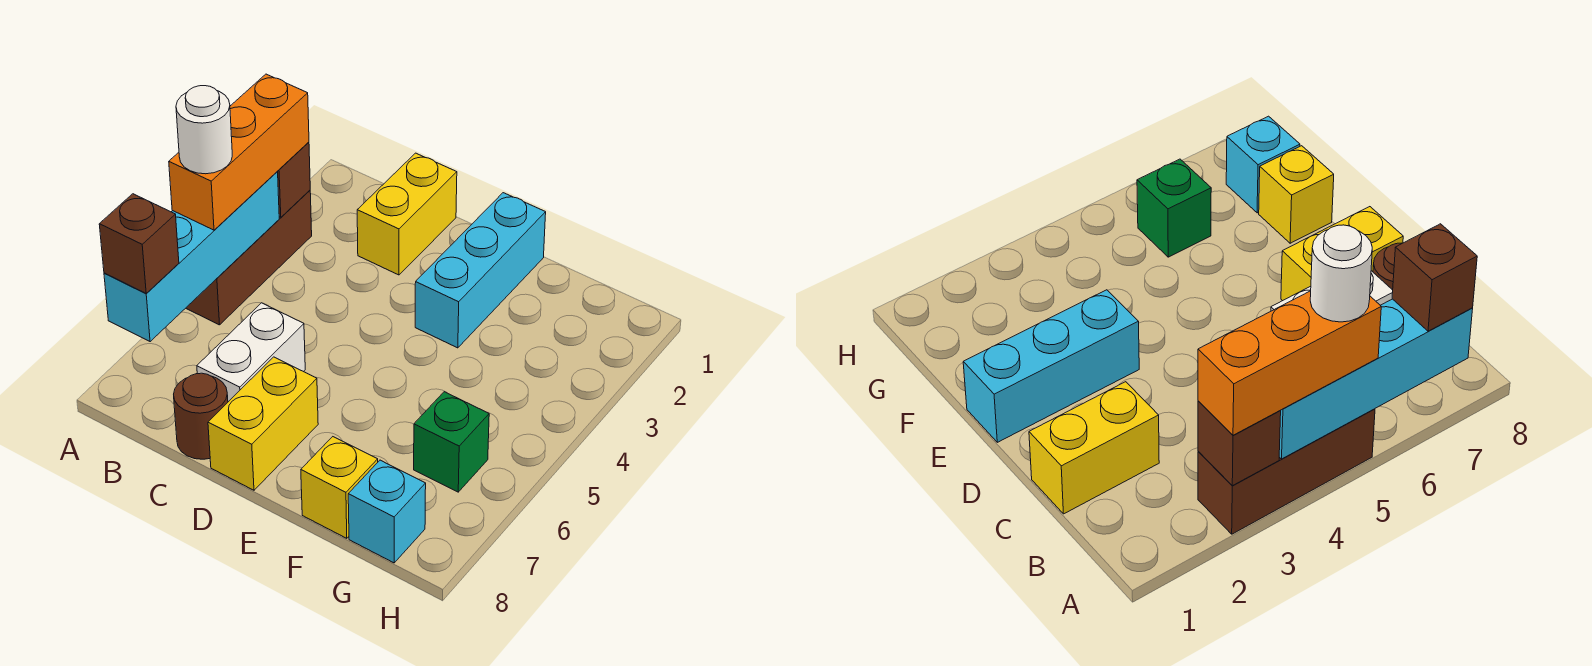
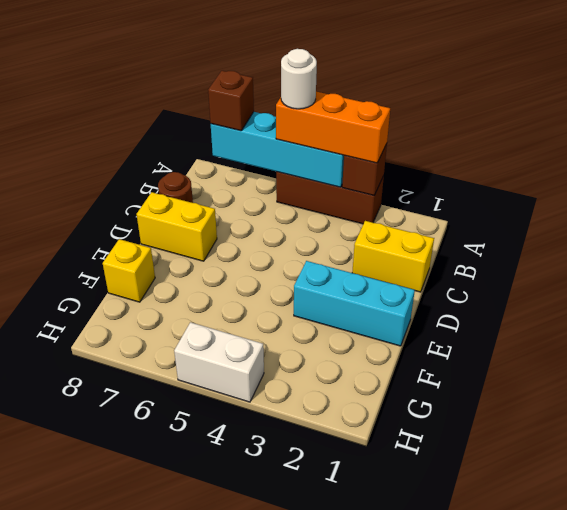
white brick C6:C7 level 1 -> white brick H4:H5 level 1
green brick G6 level 1 -> none
cyan brick G8 level 1 -> none

